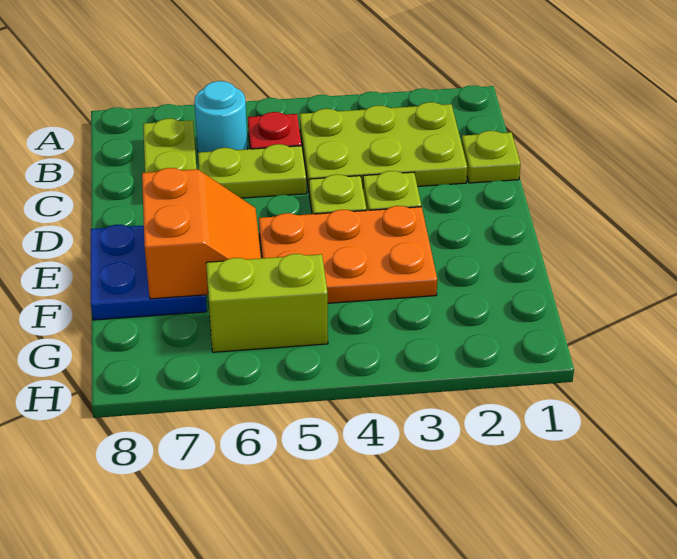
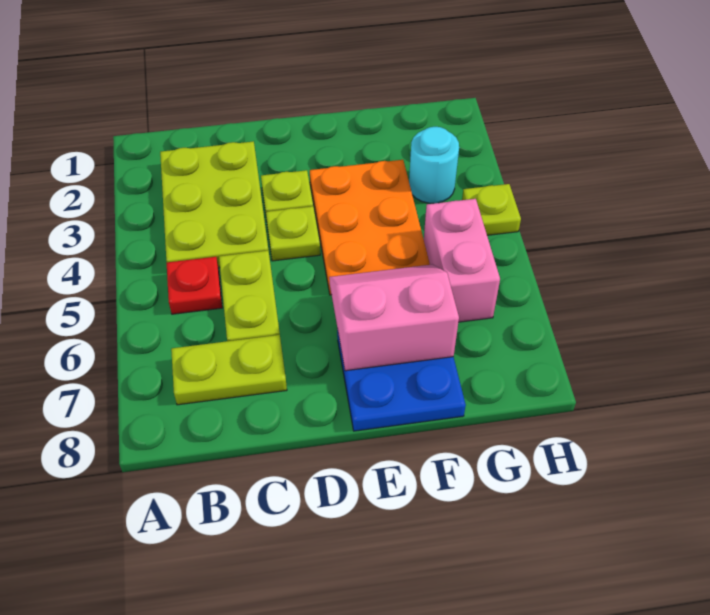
cyan round brick B6 level 1 -> cyan round brick G3 level 1
lime plate C1 level 1 -> lime plate H4 level 1
orange slope E6:F7 level 2 top 7 -> pink slope E6:F7 level 2 top 7
lime brick G5:G6 level 1 -> pink brick G5:G6 level 1

